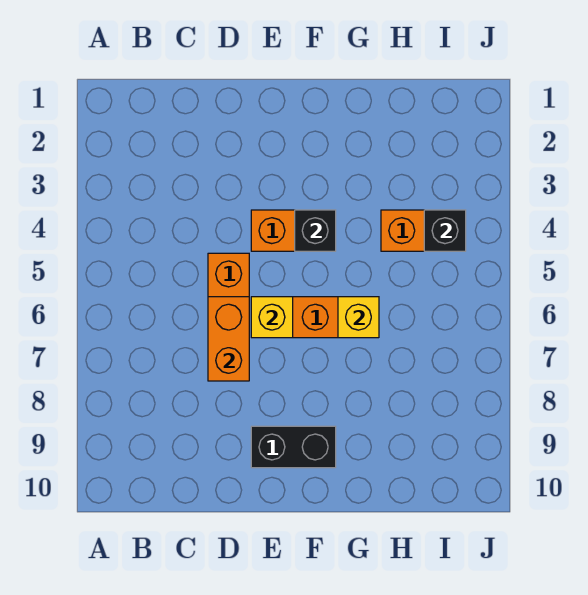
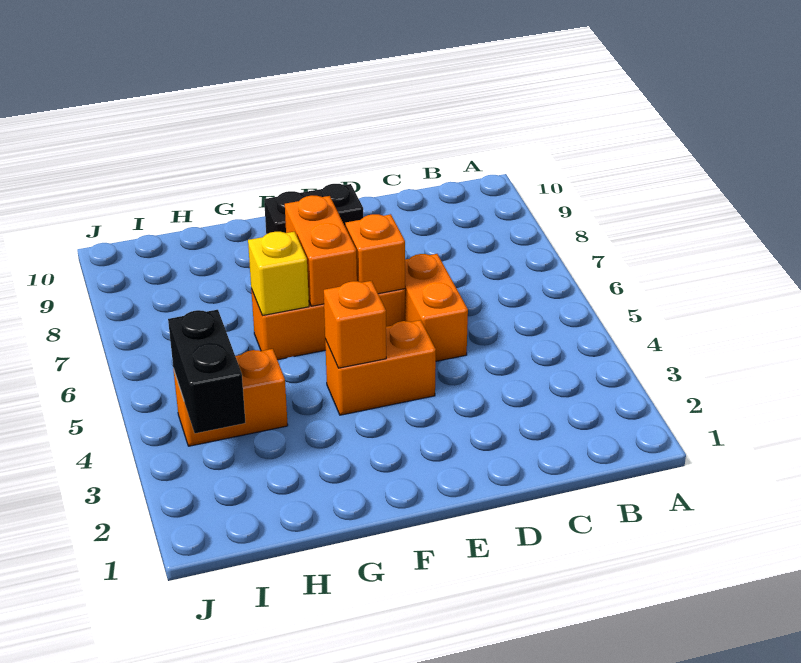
orange brick D6:D7 level 2 -> orange brick F6:F7 level 2
yellow brick E6 level 2 -> orange brick E6 level 2
black brick F4 level 2 -> orange brick F4 level 2
black brick I4 level 2 -> black brick I3:I4 level 2

